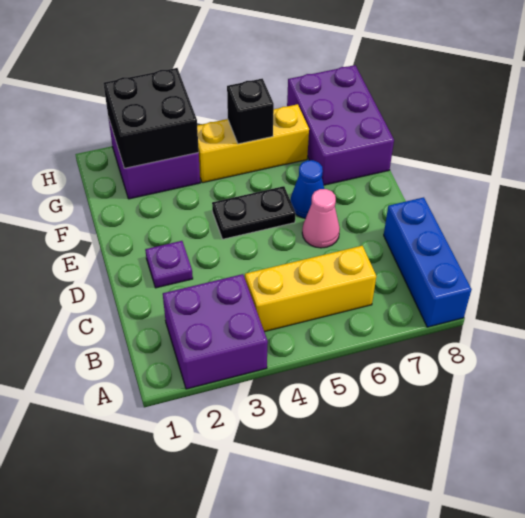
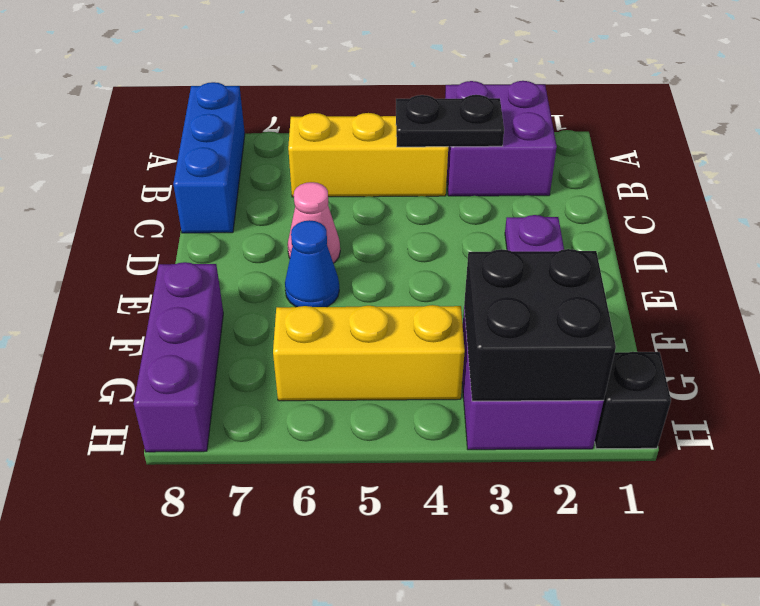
black plate E4:E5 level 1 -> black plate B3:B4 level 2
purple brick F7:H8 level 1 -> purple brick F8:H8 level 1
black brick G5 level 2 -> black brick H1 level 1

